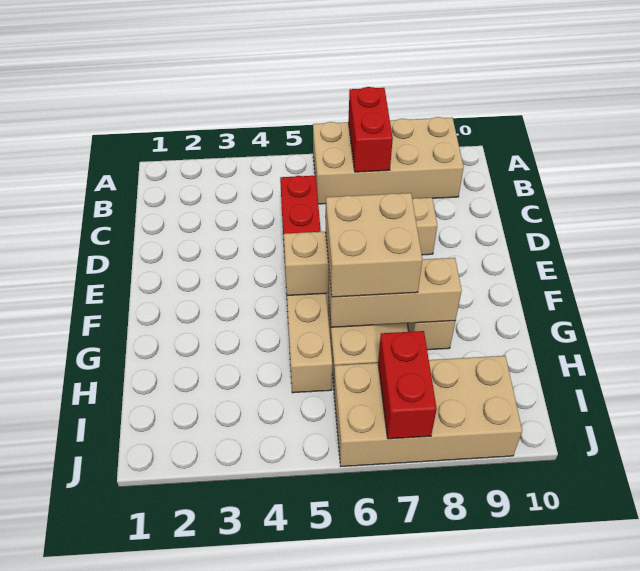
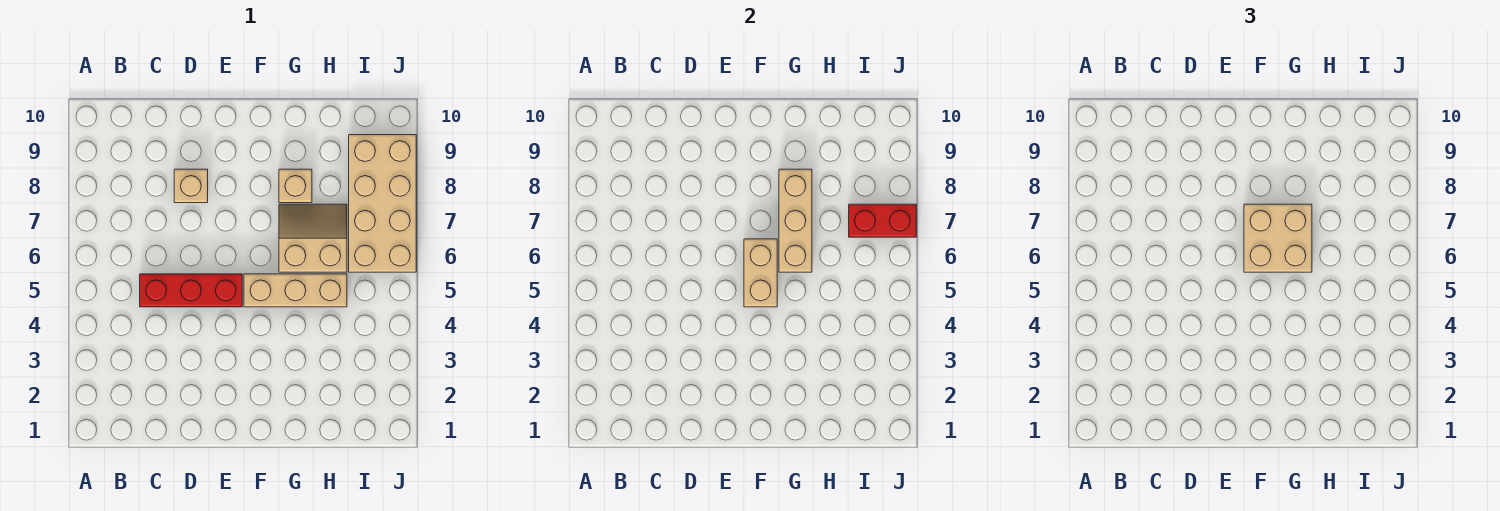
tan brick A6:B9 level 1 -> none
red brick A7:B7 level 2 -> none

